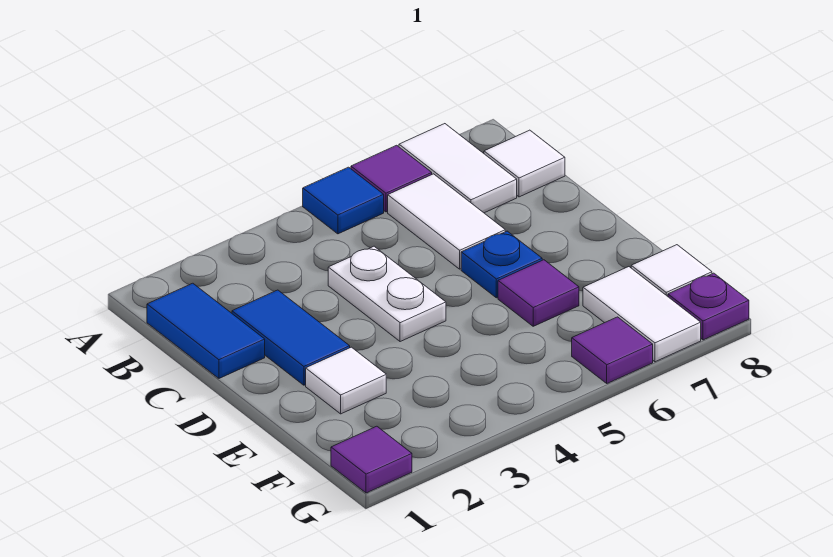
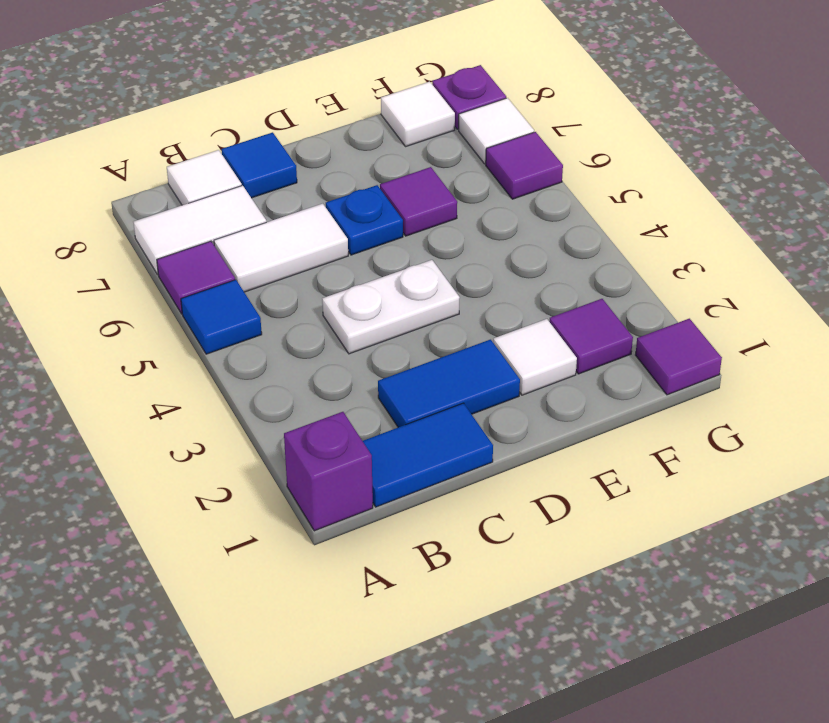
none -> purple brick A1 level 1
none -> blue tile C8 level 1
none -> purple tile F2 level 1
white tile F7:G7 level 1 -> white tile G7 level 1

